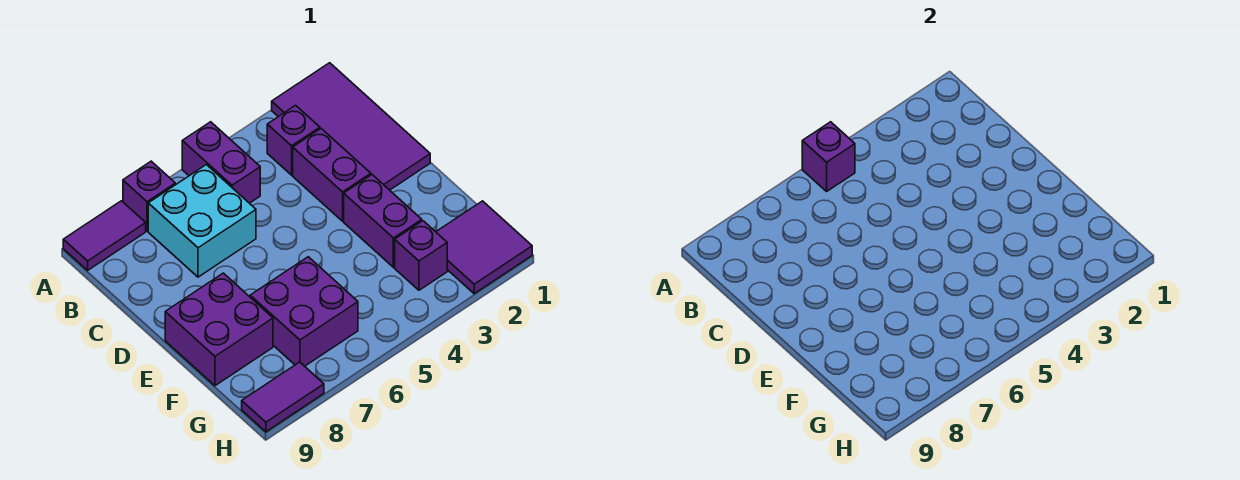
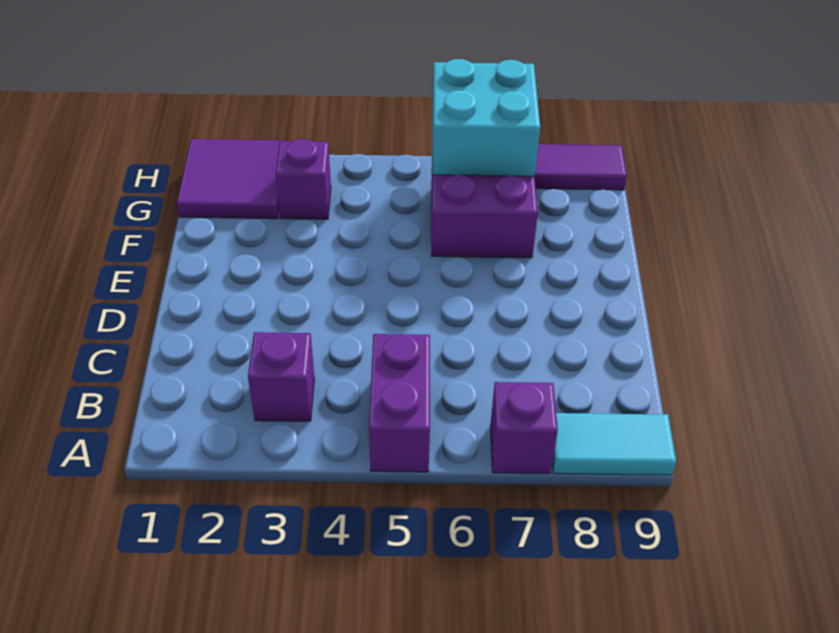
purple tile A1:D2 level 1 -> none
purple brick A5 level 2 -> none
purple tile A8:A9 level 1 -> cyan tile A8:A9 level 1
cyan brick B6:C7 level 1 -> cyan brick G6:H7 level 2
purple brick C3:D3 level 1 -> none
purple brick E3:F3 level 1 -> none
purple brick E8:F9 level 1 -> none

